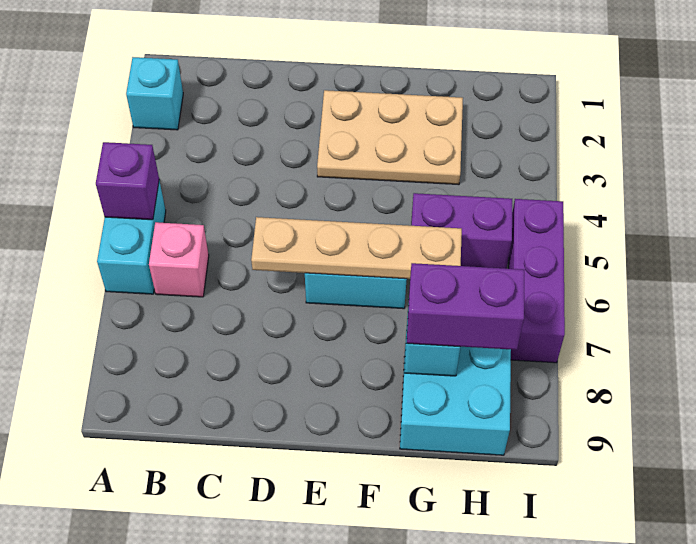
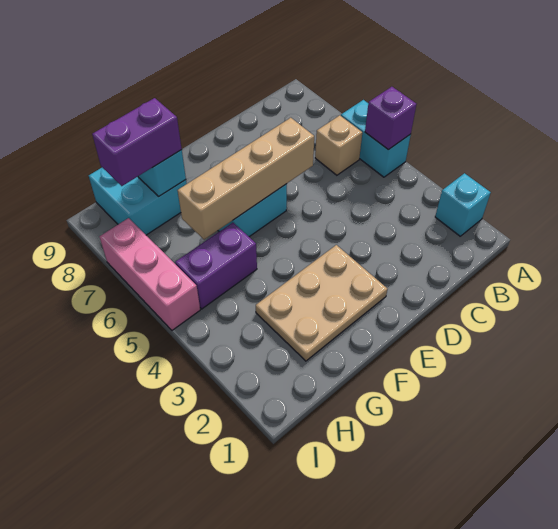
pink brick B6 level 1 -> tan brick B6 level 1
tan plate D6:G6 level 2 -> tan brick D6:G6 level 2
purple brick I5:I7 level 1 -> pink brick I5:I7 level 1

